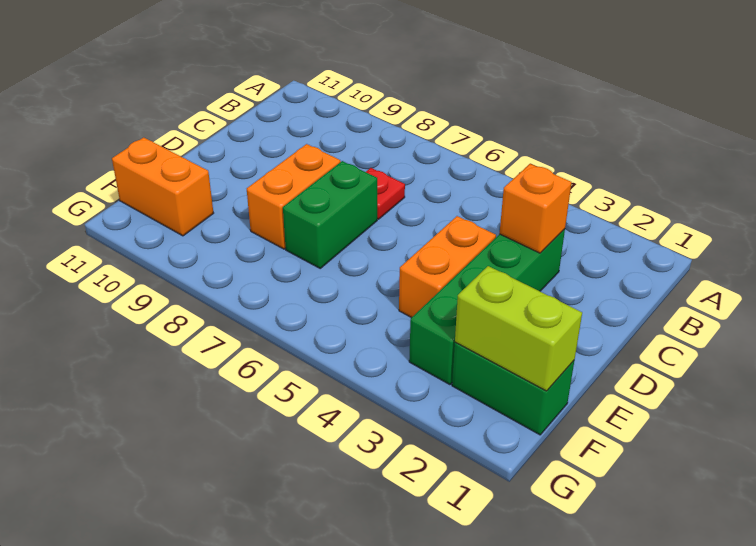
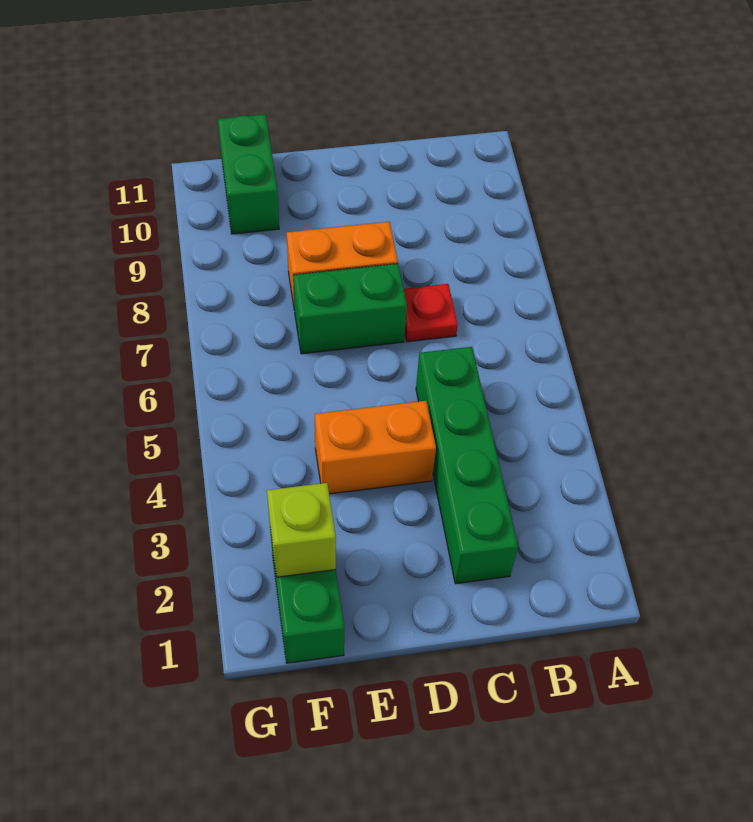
green brick C3:F3 level 1 -> green brick C2:C5 level 1
orange brick C3 level 2 -> none
lime brick F1:F2 level 2 -> lime brick F2 level 2
orange brick F10:F11 level 1 -> green brick F10:F11 level 1

